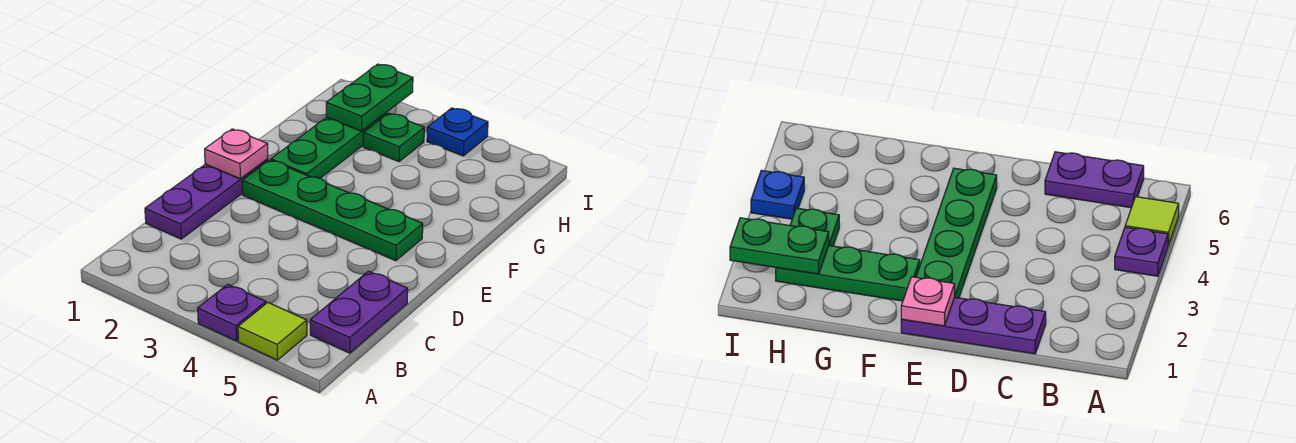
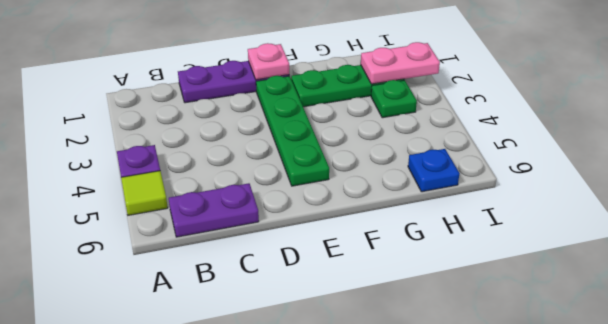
green plate H2:I2 level 2 -> pink plate H2:I2 level 2
blue plate I4 level 1 -> blue plate H6 level 1

